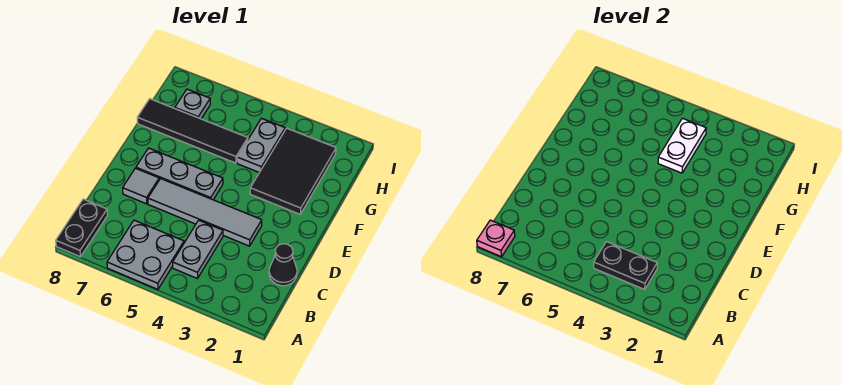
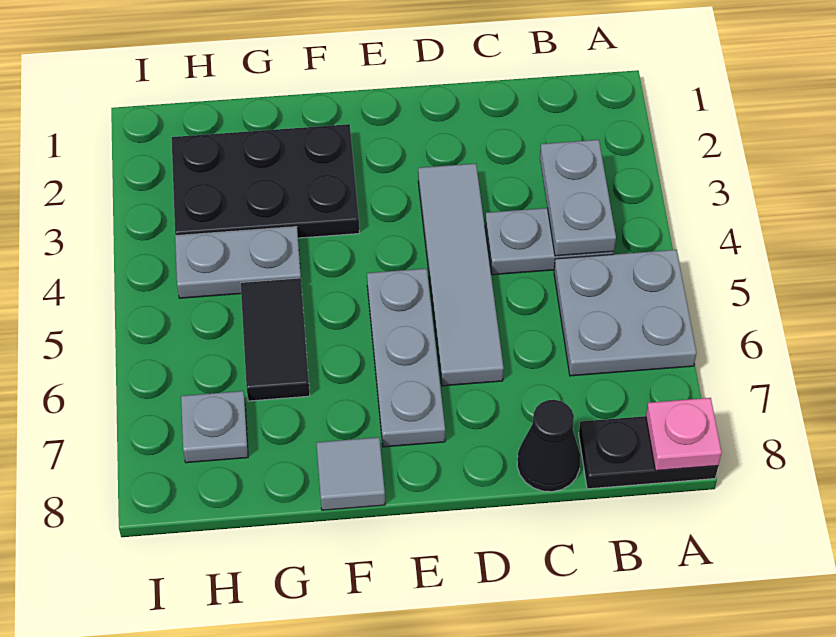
black plate B3:B4 level 2 -> grey plate B3:B4 level 2
black cone C1 level 1 -> black cone C8 level 1
grey tile D7 level 1 -> grey tile F8 level 1
black tile F2:H3 level 1 -> black plate F2:H3 level 1
white plate G4:H4 level 2 -> none
black tile G5:G8 level 1 -> black tile G5:G6 level 1

